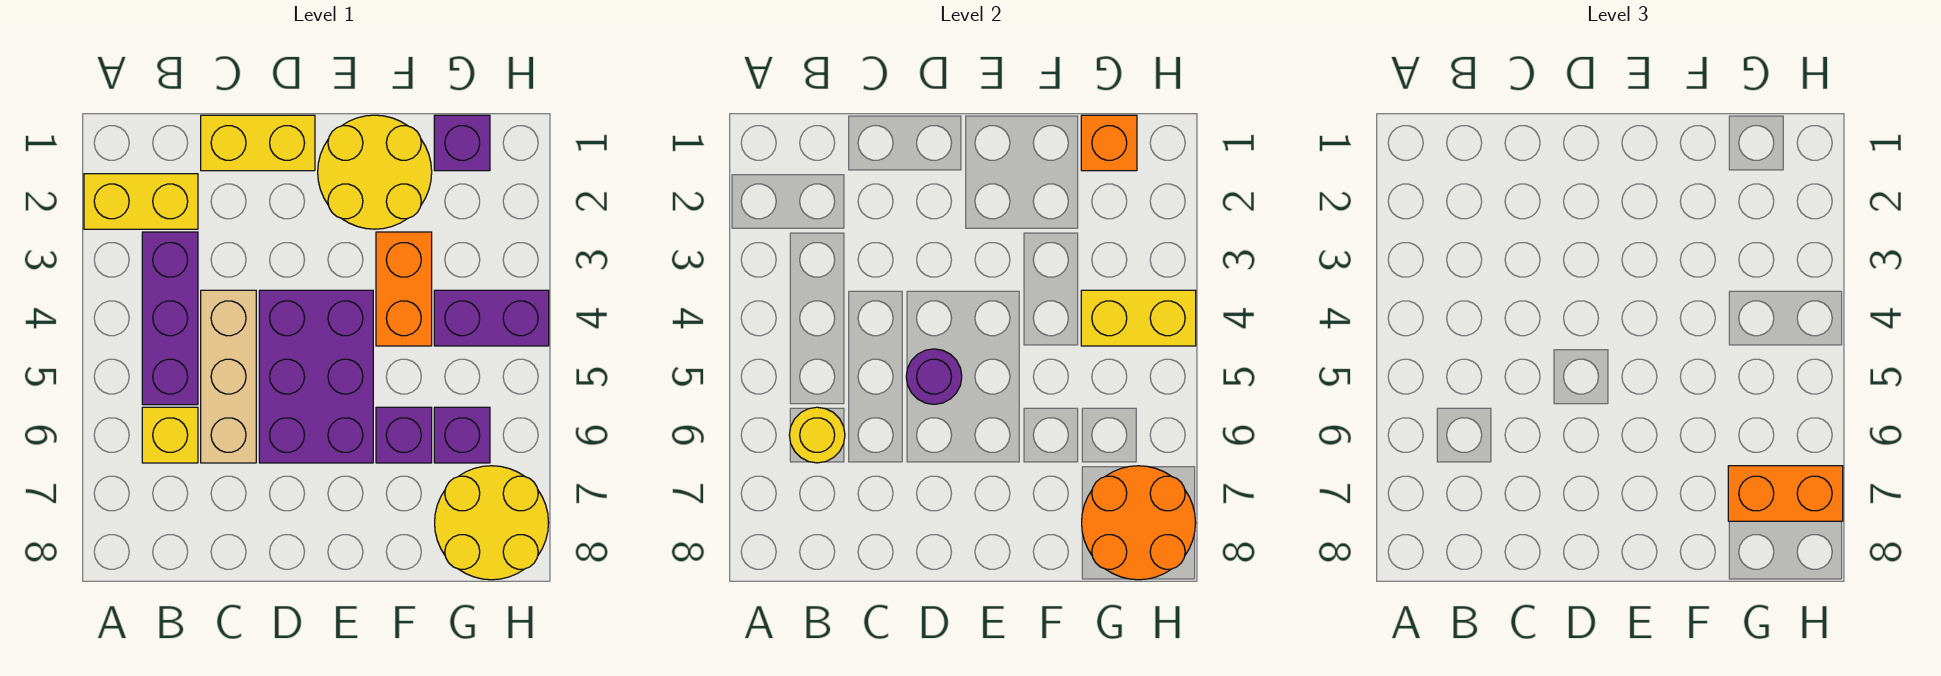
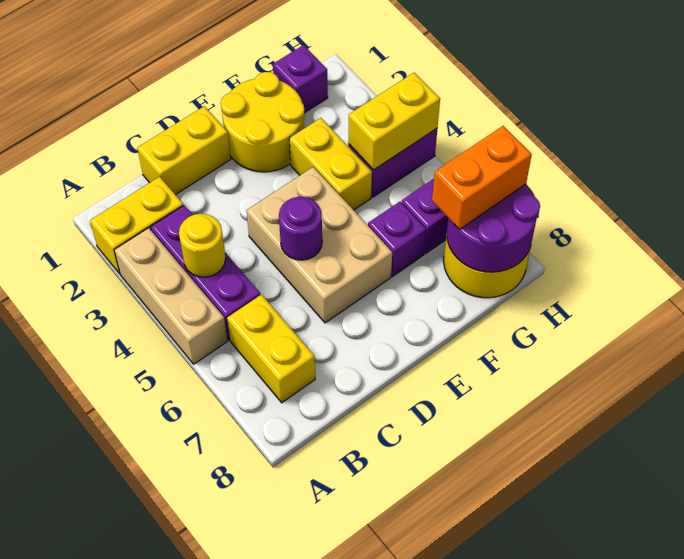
yellow brick B6 level 1 -> yellow brick B6:B7 level 1
yellow round brick B6 level 2 -> yellow round brick B4 level 2
tan brick C4:C6 level 1 -> tan brick A3:A5 level 1
purple brick D4:E6 level 1 -> tan brick D4:E6 level 1
orange brick F3:F4 level 1 -> yellow brick F3:F4 level 1
orange brick G1 level 2 -> none
orange round brick G7:H8 level 2 -> purple round brick G7:H8 level 2

